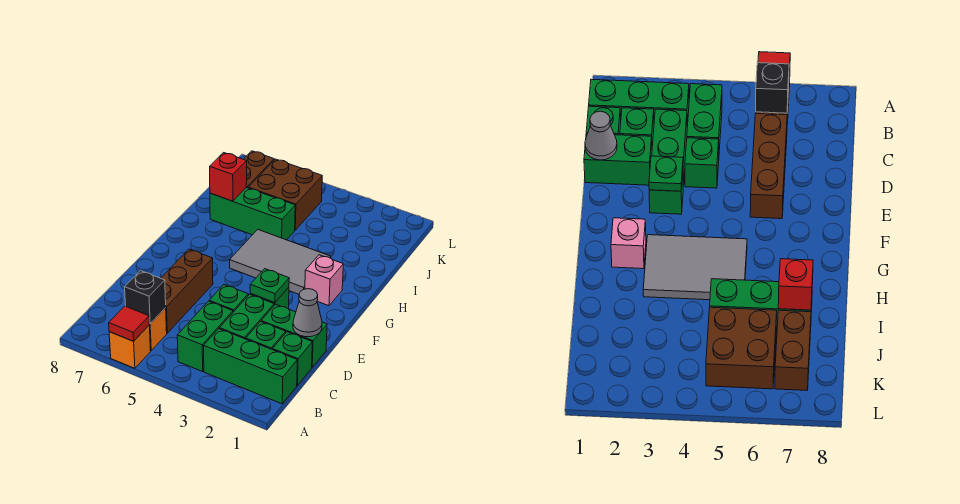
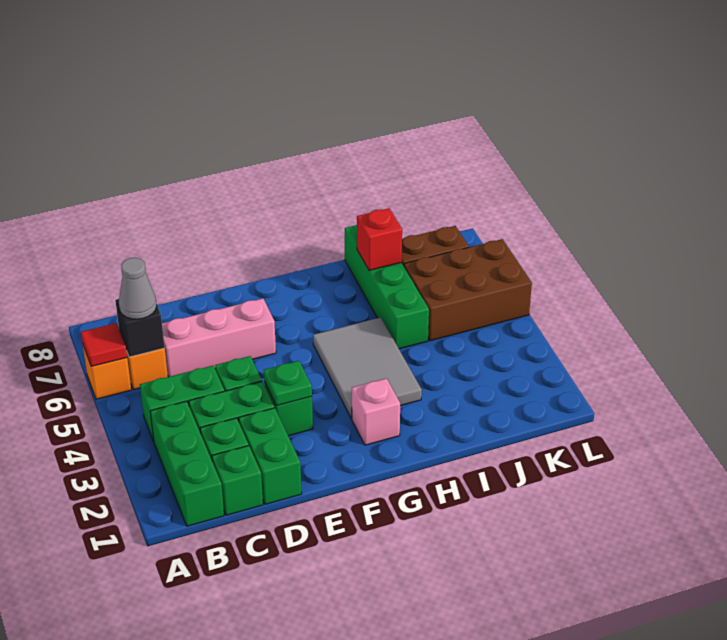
brown brick C6:E6 level 1 -> pink brick C6:E6 level 1
grey cone D1 level 2 -> grey cone B6 level 3
green brick I5:I7 level 1 -> green brick I5:I8 level 1
brown brick J5:K6 level 1 -> brown brick J5:L6 level 1

